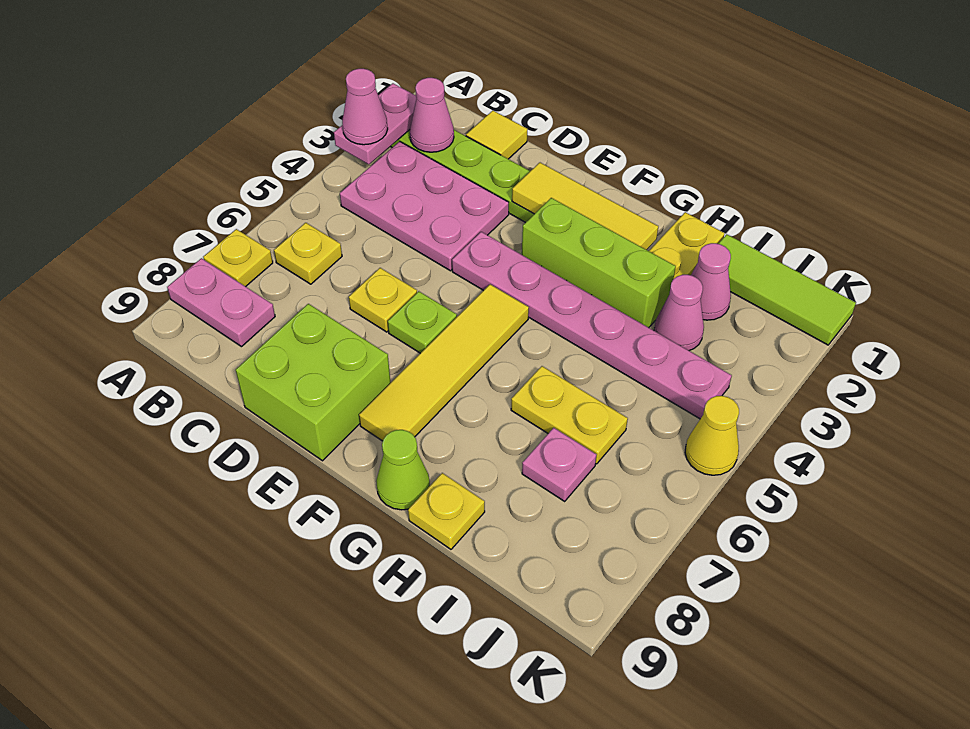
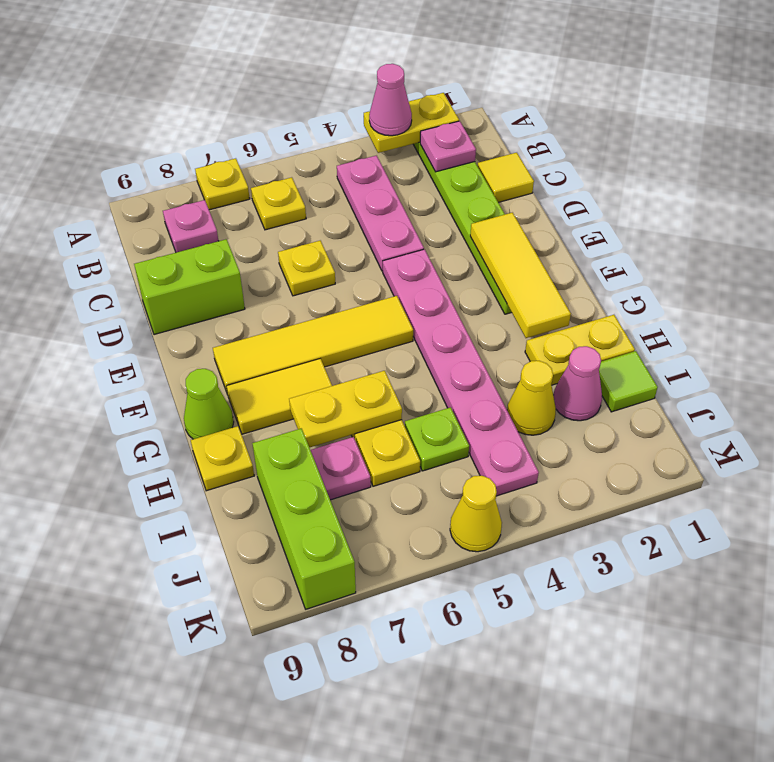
pink plate A2:A3 level 2 -> yellow plate A2:A3 level 2
pink plate A8:B8 level 1 -> pink plate B8 level 1
pink cone B2 level 2 -> pink plate B2 level 2
pink plate B3:D4 level 1 -> pink plate B4:D4 level 1
lime brick D8:E9 level 1 -> lime brick D8:D9 level 1
lime plate E6 level 1 -> lime plate I5 level 1
lime brick F3:H3 level 1 -> lime brick I8:K8 level 1
none -> yellow tile G7:G8 level 1
none -> yellow plate H6:H7 level 2
lime tile I1:K1 level 1 -> lime tile I1 level 1
pink cone I3 level 1 -> yellow cone I3 level 1

